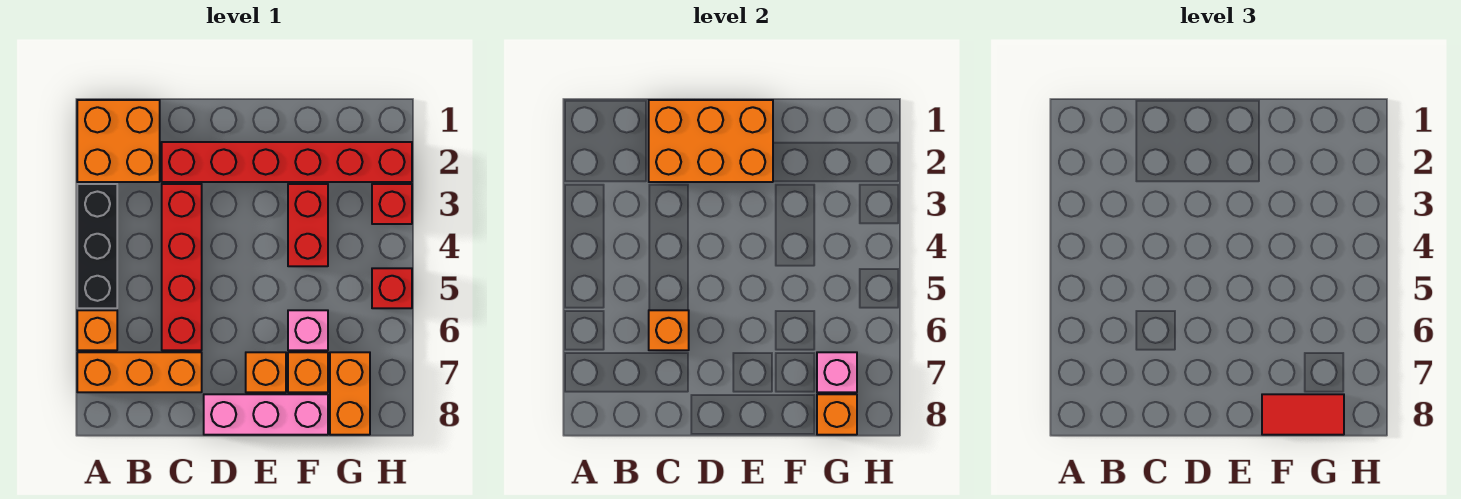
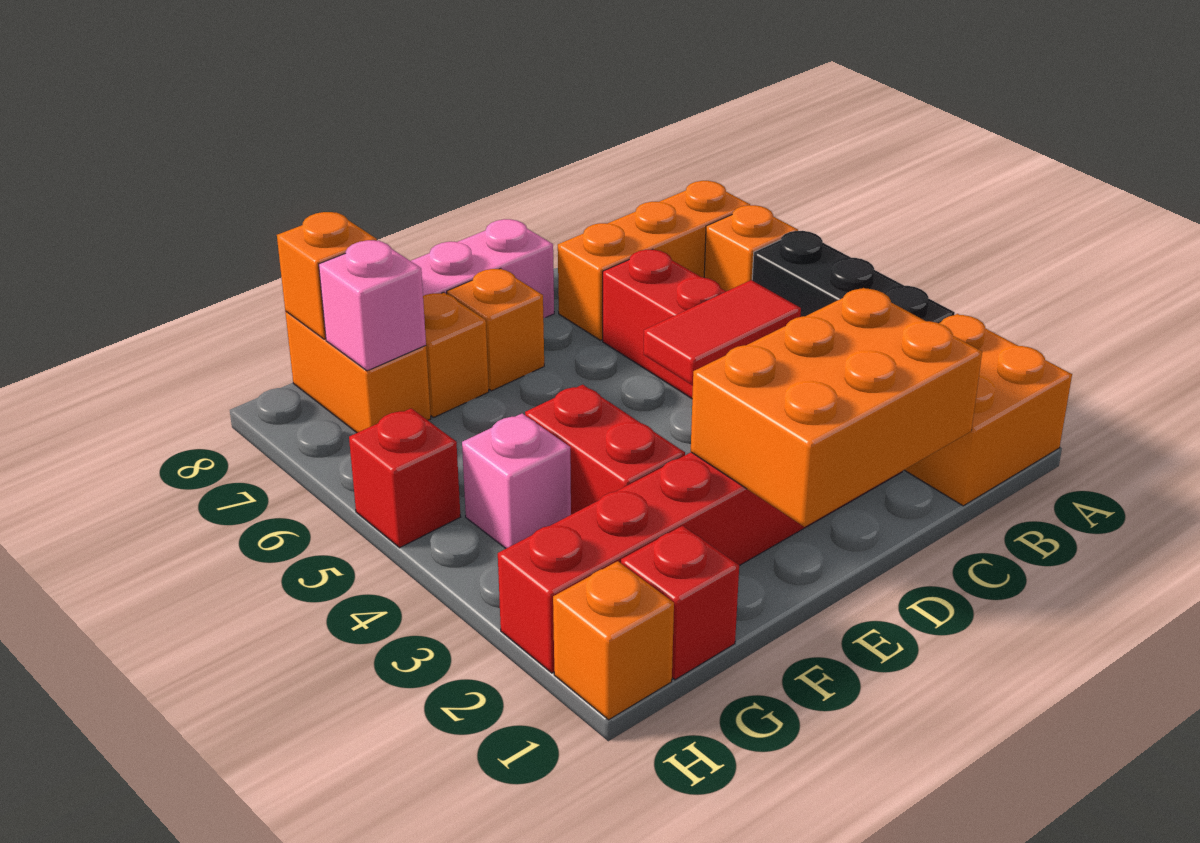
orange brick C6 level 2 -> orange brick H1 level 1
pink brick F6 level 1 -> pink brick G4 level 1
red tile F8:G8 level 3 -> red tile C4:D4 level 2
red brick H3 level 1 -> red brick G1 level 1

